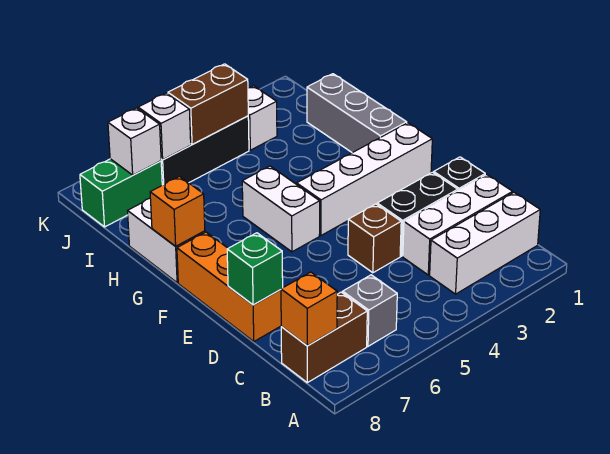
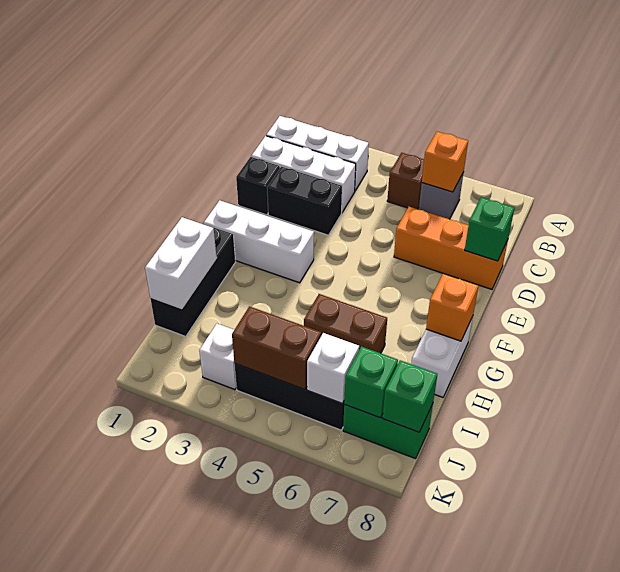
brown brick B7:B8 level 1 -> brown brick H5:H6 level 1
orange brick B8 level 2 -> orange brick B6 level 2
brown brick D4 level 1 -> brown brick B5 level 1
orange brick D8:F8 level 1 -> orange brick D6:D8 level 1
white brick F1:F4 level 1 -> white brick F1:F3 level 1
white brick F5:G5 level 1 -> white brick H1:I1 level 2
grey brick G1:I1 level 1 -> black brick G1:I1 level 1
white brick J7 level 2 -> green brick J7 level 2
none -> green brick J8 level 2

